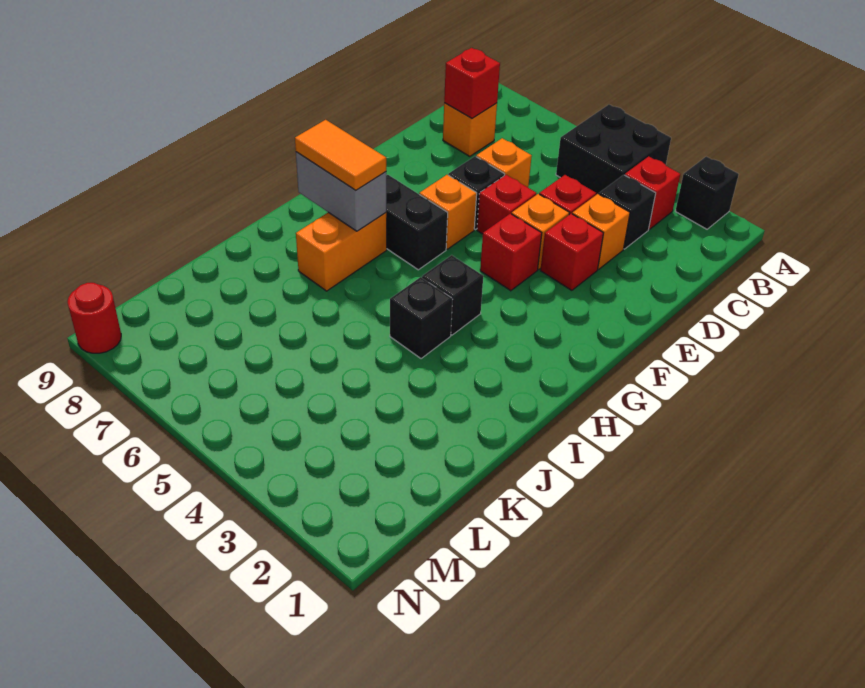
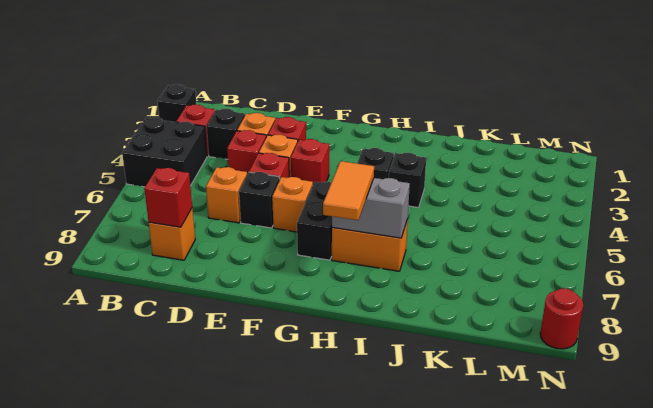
grey brick H7:H8 level 2 -> grey brick H7:I7 level 2

